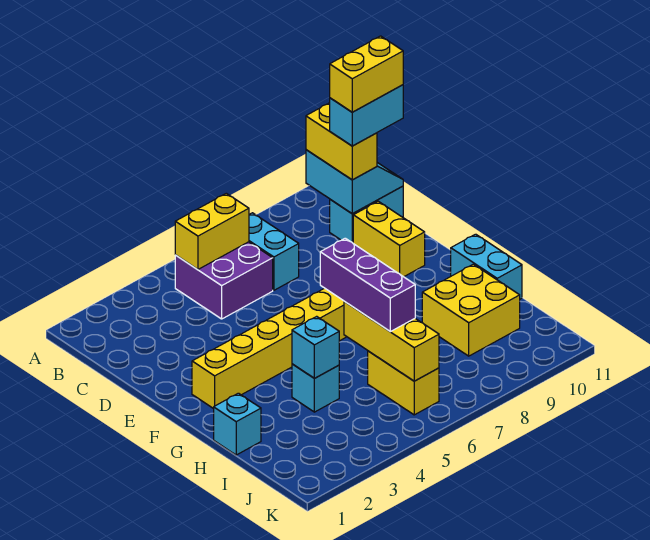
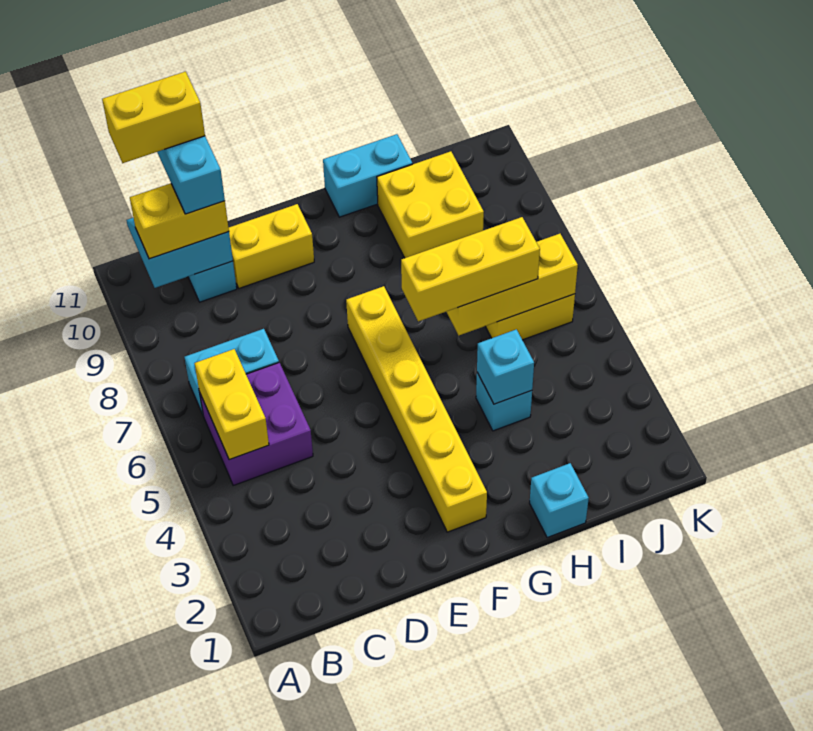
yellow brick C10:C11 level 5 -> yellow brick B11:C11 level 5
purple brick G6:I6 level 3 -> yellow brick G6:I6 level 3

